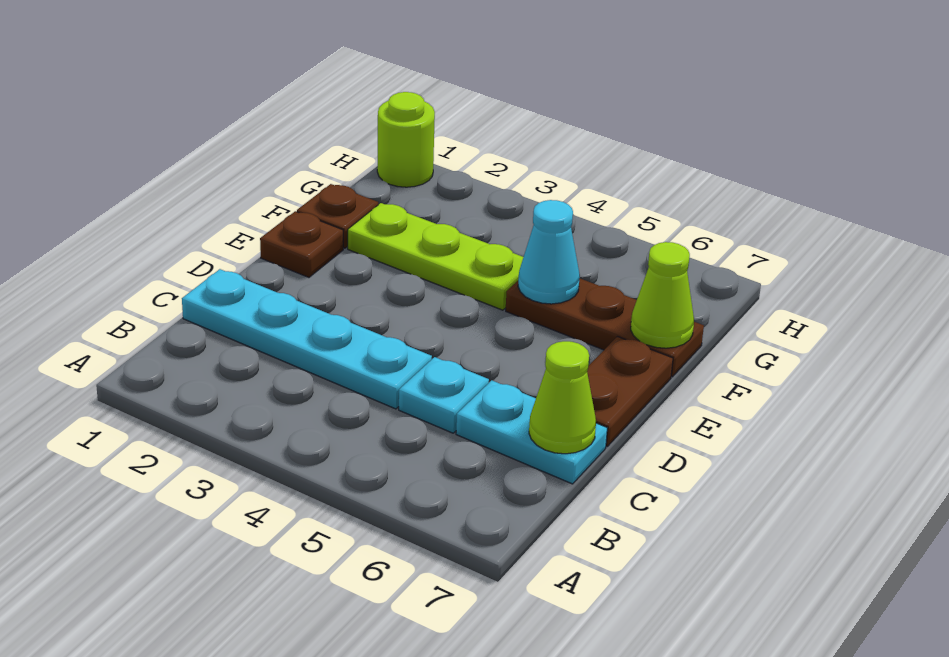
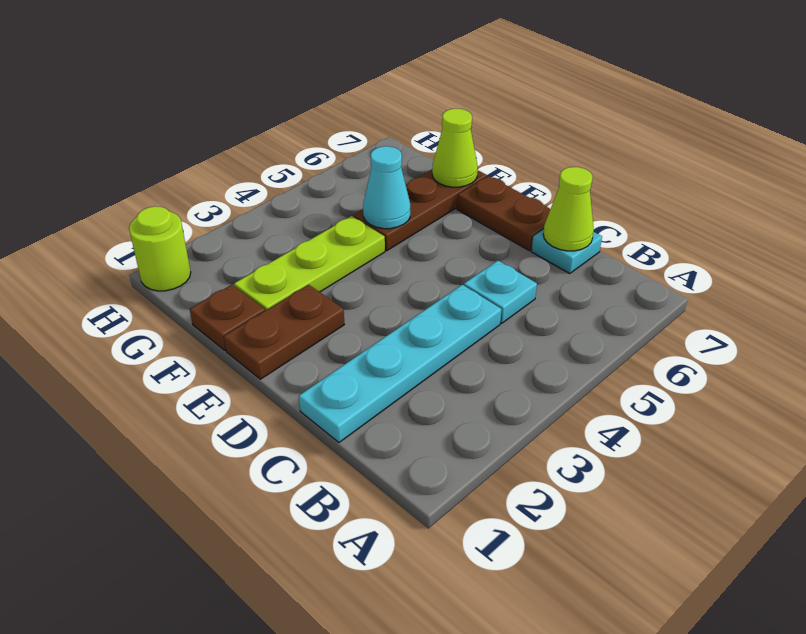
cyan plate C6:C7 level 1 -> cyan plate C7 level 1
brown plate E1 level 1 -> brown plate E1:E2 level 1

